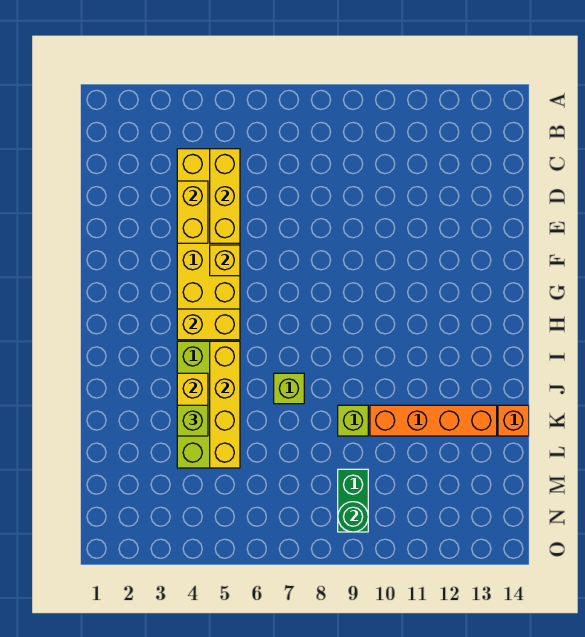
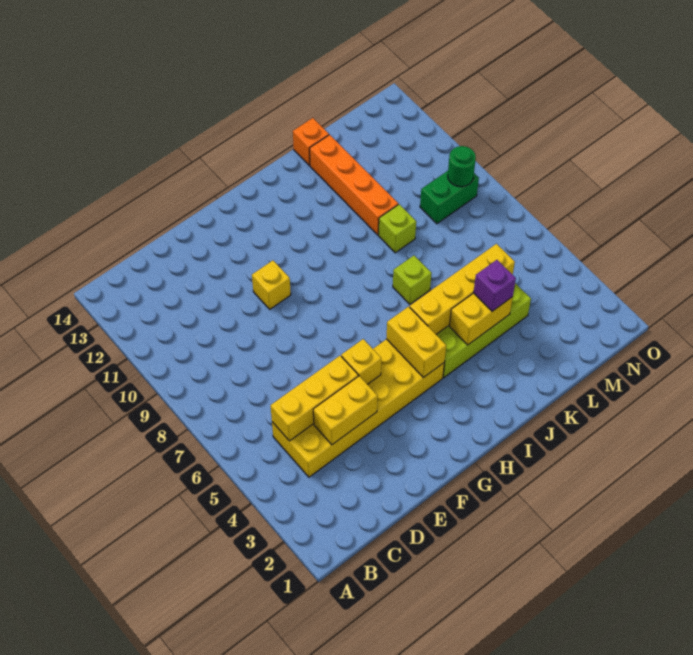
none -> yellow brick F10 level 1
lime brick K4 level 3 -> purple brick K4 level 3

